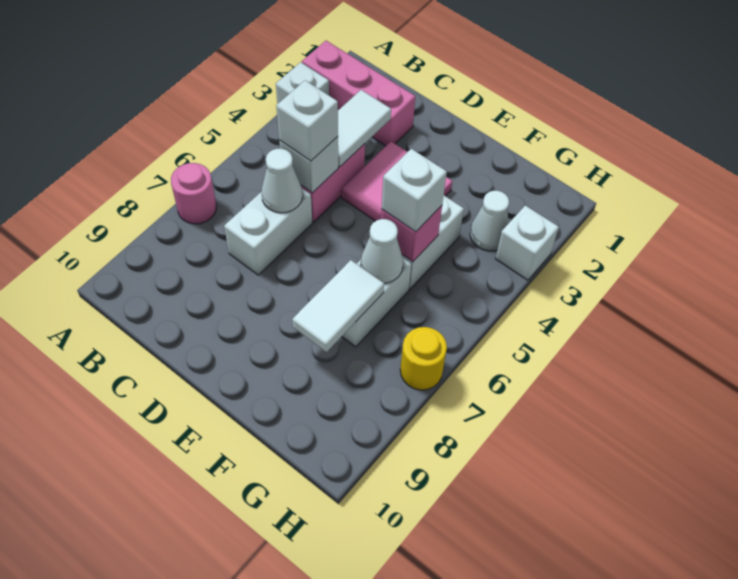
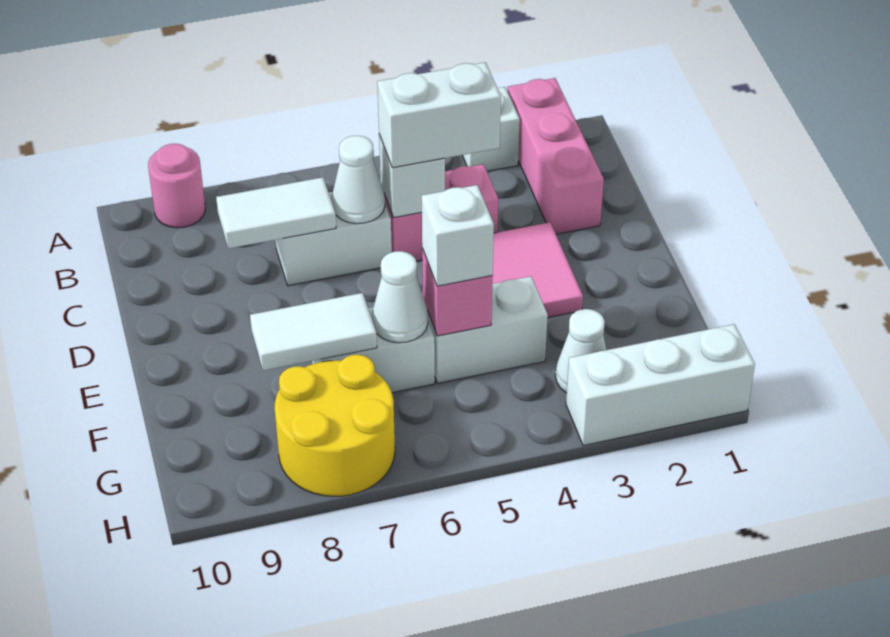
pink round brick A7 level 1 -> pink round brick A9 level 1
white tile C3:C4 level 2 -> white tile C7:C8 level 2
white brick C5 level 3 -> white brick C4:C5 level 3
white brick H3 level 1 -> white brick H1:H3 level 1
yellow round brick H7 level 1 -> yellow round brick G7:H8 level 1

